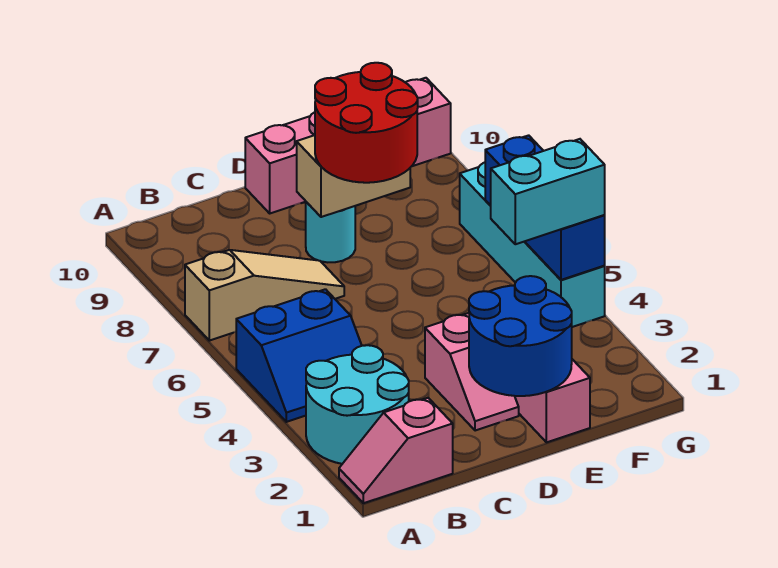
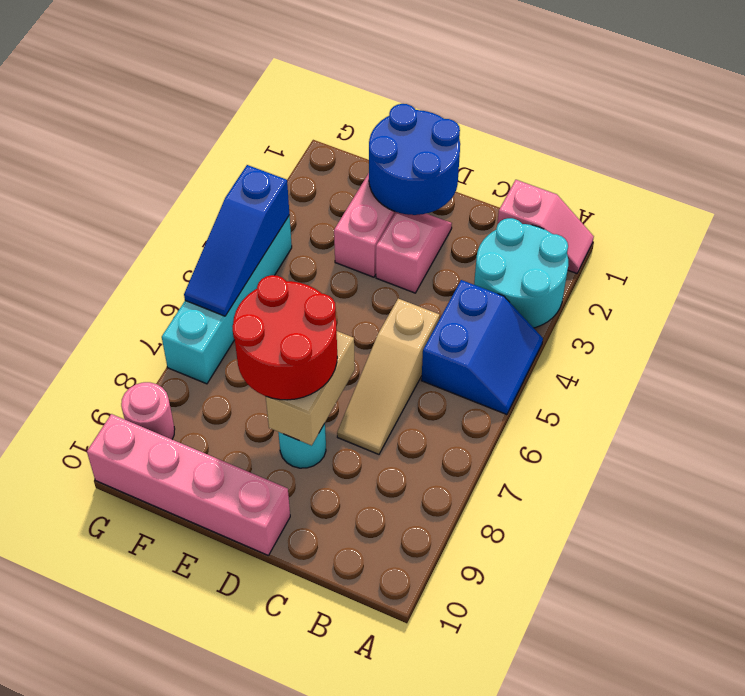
blue slope A4:B5 level 1 top 5 -> blue slope A4:B5 level 1 top B
tan slope A7:C7 level 1 top A -> tan slope C5:C7 level 1 top 5
tan brick D8:E8 level 2 -> tan brick D7:D8 level 2
cyan brick F4:G4 level 3 -> none
blue brick G4:G6 level 2 -> blue slope G4:G6 level 2 top 4
none -> pink round brick G9 level 1

